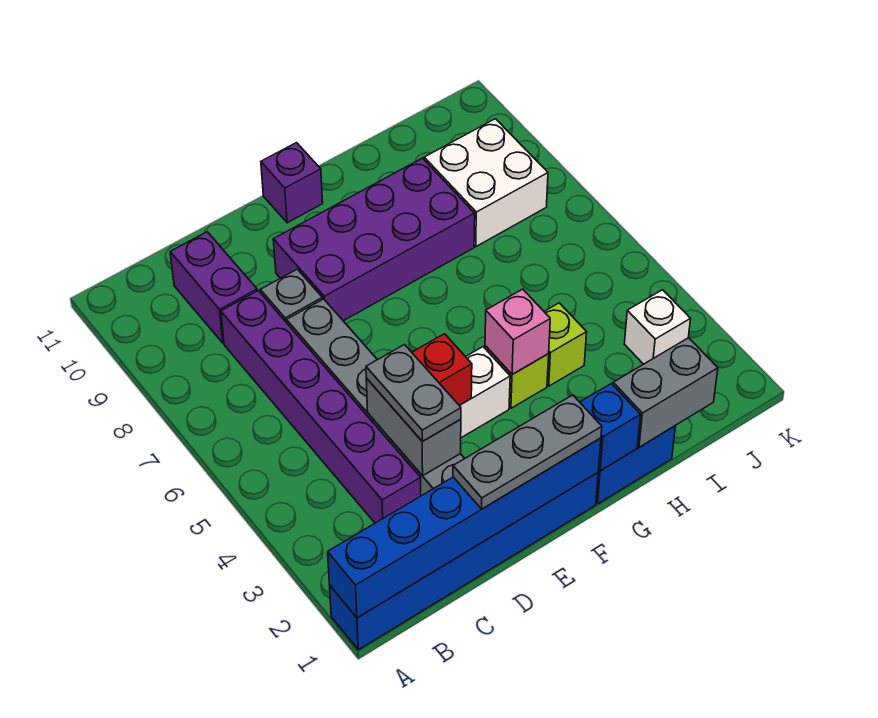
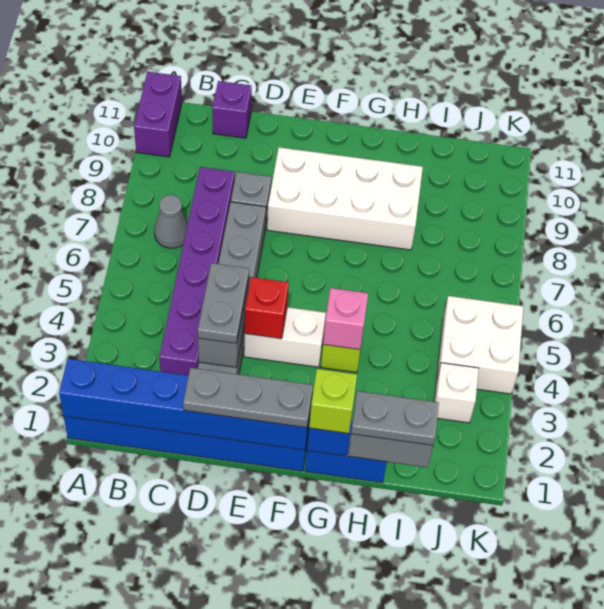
none -> grey cone B7 level 1
purple brick C9:C10 level 1 -> purple brick A10:A11 level 1
purple brick E8:H9 level 1 -> white brick E8:H9 level 1
purple brick F11 level 1 -> purple brick C11 level 1
none -> grey plate H1:I1 level 3
lime brick H4 level 1 -> lime brick G1 level 3
white brick I8:J9 level 1 -> white brick J4:K5 level 1

